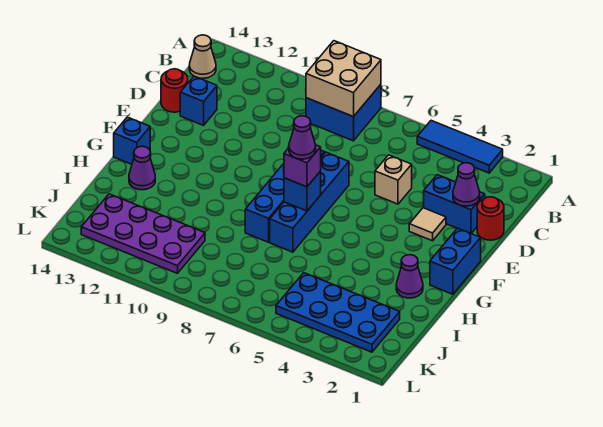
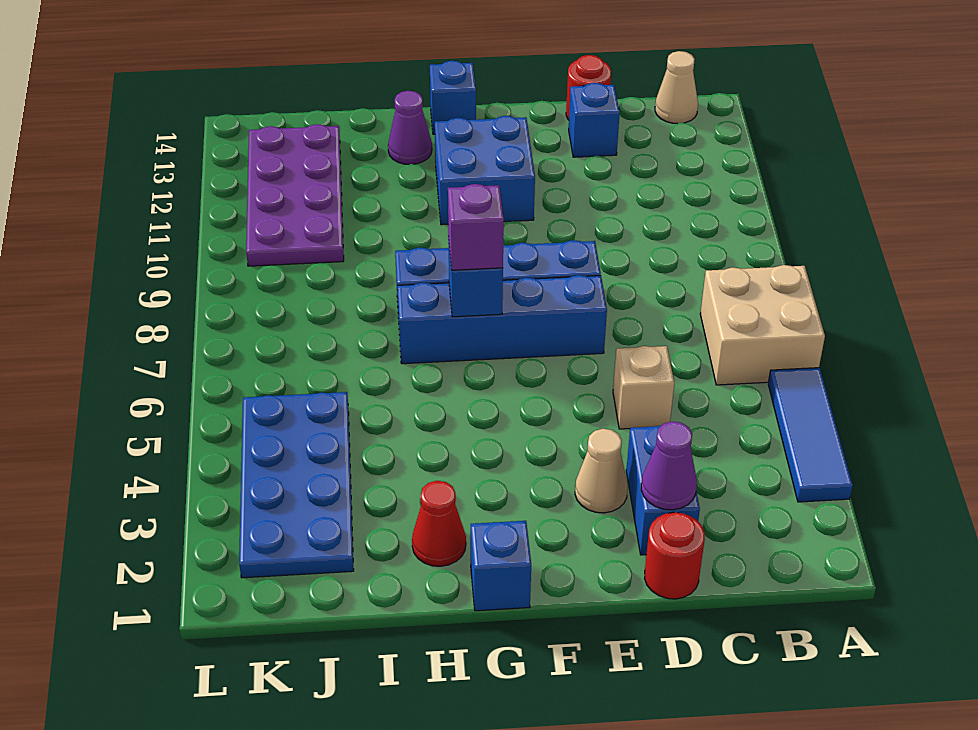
blue brick A8:B9 level 1 -> blue brick F11:G12 level 1
tan brick A8:B9 level 2 -> tan brick A6:B7 level 1
tan tile E3 level 1 -> tan cone E3 level 1
blue brick F1:G1 level 1 -> blue brick G1 level 1
purple cone G7 level 4 -> none
purple cone H2 level 1 -> red cone H2 level 1

